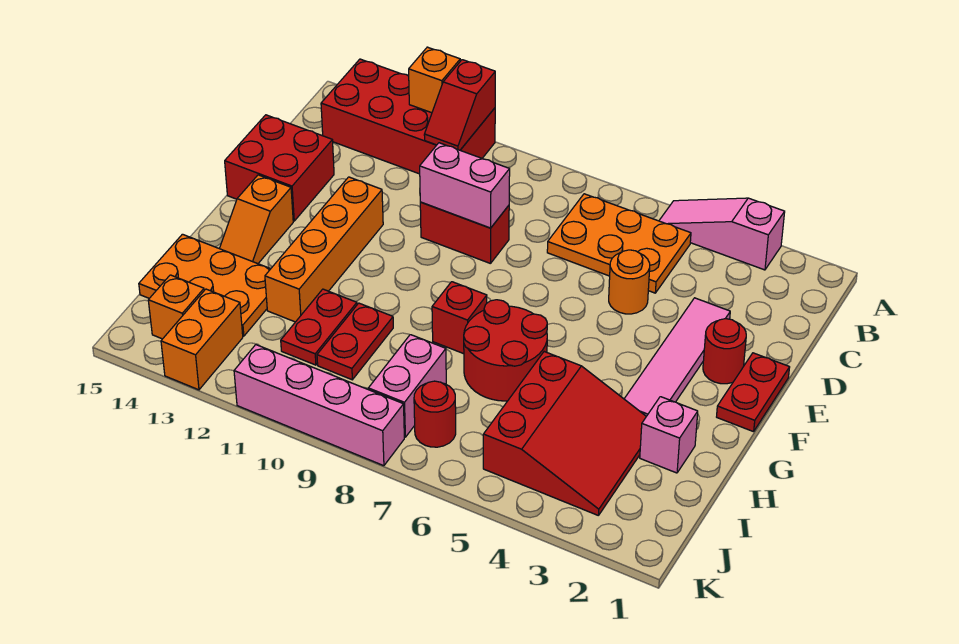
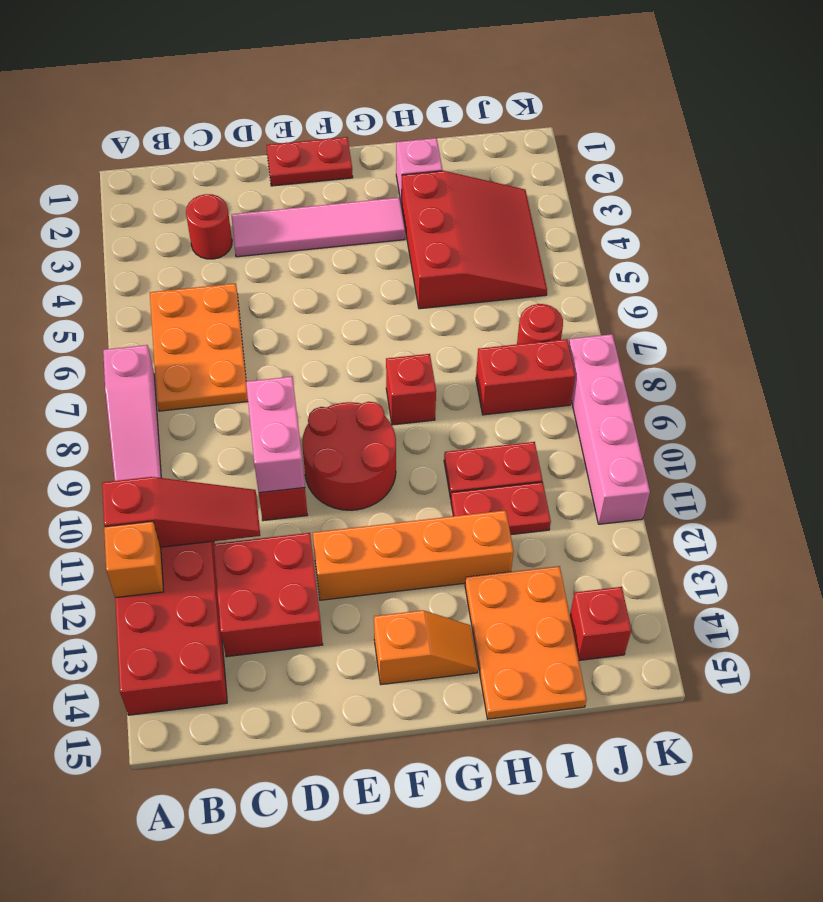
pink slope A3:A5 level 1 top 3 -> pink slope A7:A9 level 1 top 7
red slope A11:B11 level 2 top A -> red slope A11:C11 level 2 top A
orange round brick D5 level 1 -> none
red brick D14:E15 level 1 -> red brick C12:D13 level 1
red round brick E2 level 1 -> red round brick C3 level 1
red round brick G6:H7 level 1 -> red round brick E9:F10 level 1
red slope H3:J5 level 1 top 5 -> red slope H3:J5 level 1 top H
pink brick I8:J8 level 1 -> red brick I8:J8 level 1
orange brick J13:K13 level 1 -> none
orange brick J14 level 1 -> red brick J14 level 1

